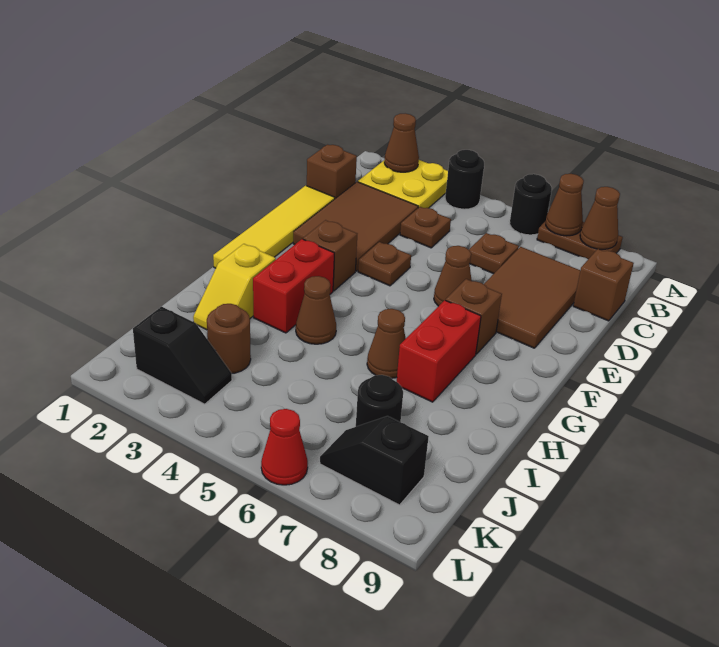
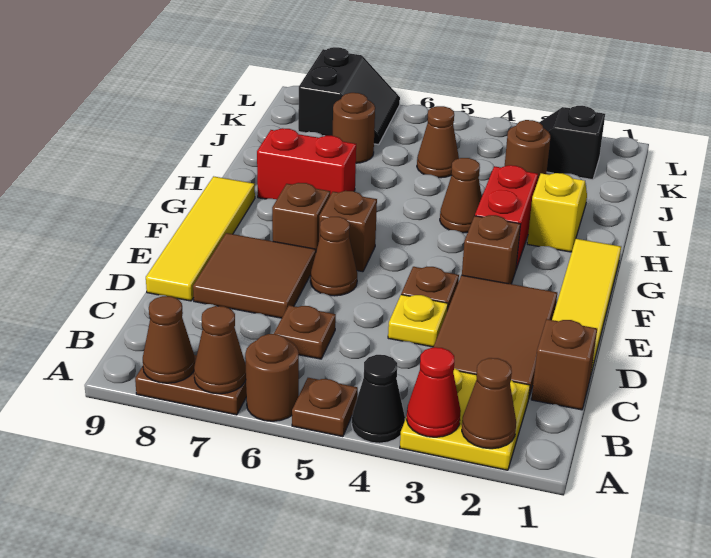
black round brick A4 level 1 -> black cone A4 level 1
black round brick A6 level 1 -> brown round brick A6 level 1
brown plate C4 level 1 -> brown plate A5 level 1
brown tile C7:E8 level 1 -> brown tile D7:E8 level 1
brown brick C9 level 1 -> brown brick F6 level 1
none -> yellow plate D4 level 1
none -> yellow tile D9:G9 level 1
red brick G7:H7 level 1 -> red brick H7:H8 level 1
brown cone H6 level 1 -> brown cone J5 level 1
black round brick J7 level 1 -> brown round brick J7 level 1
black slope K7:K8 level 1 top 8 -> black slope K7:L8 level 1 top 8
red cone L6 level 1 -> red cone A3 level 2

